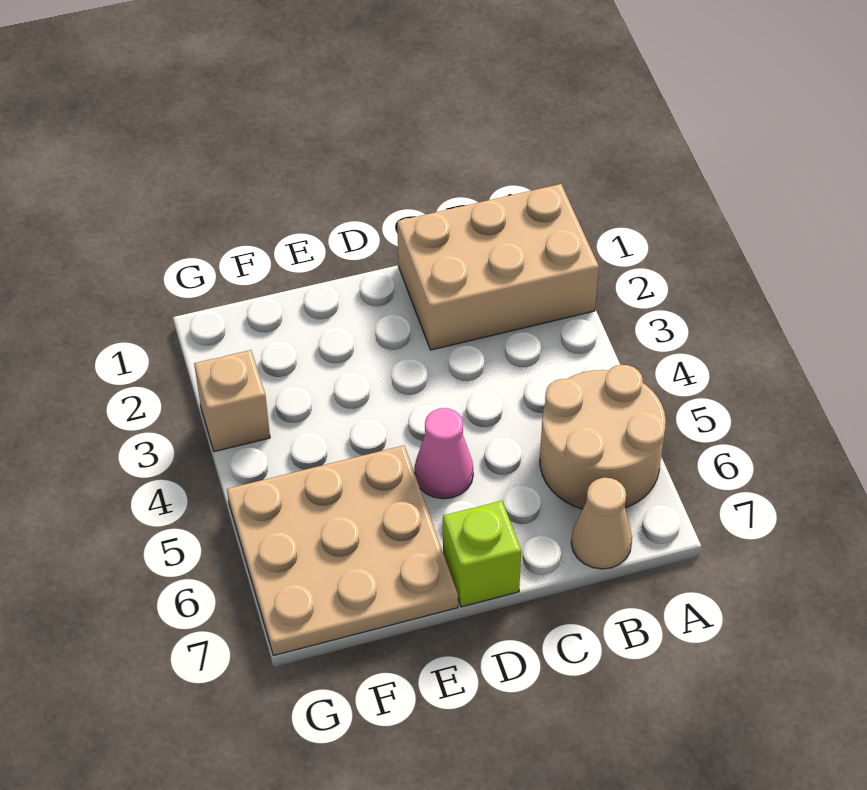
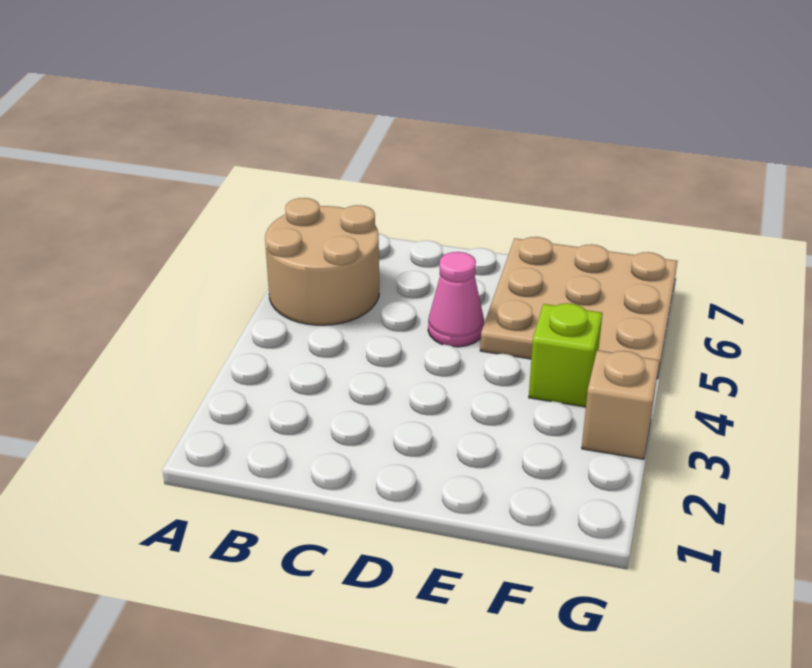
tan brick A1:C2 level 1 -> none
tan cone B7 level 1 -> none
lime brick D7 level 1 -> lime brick F4 level 1

